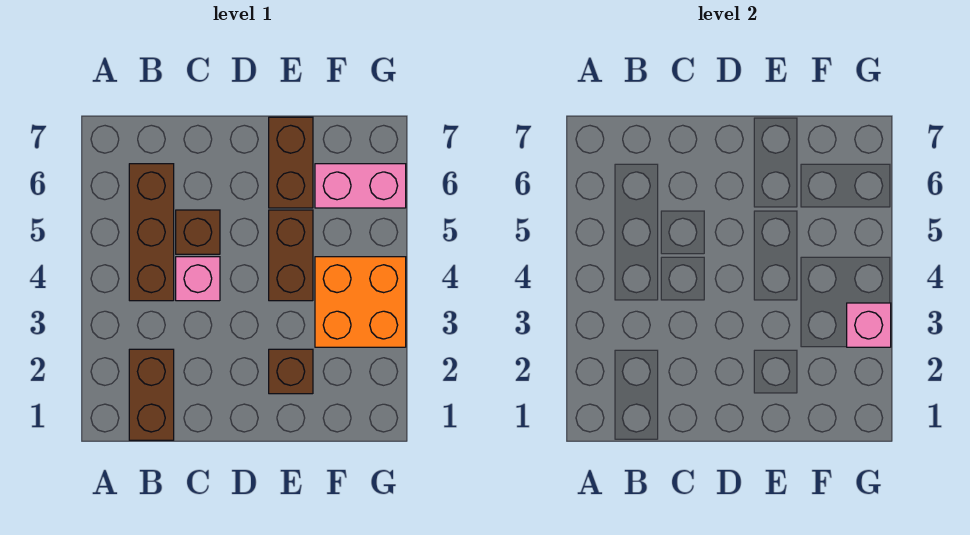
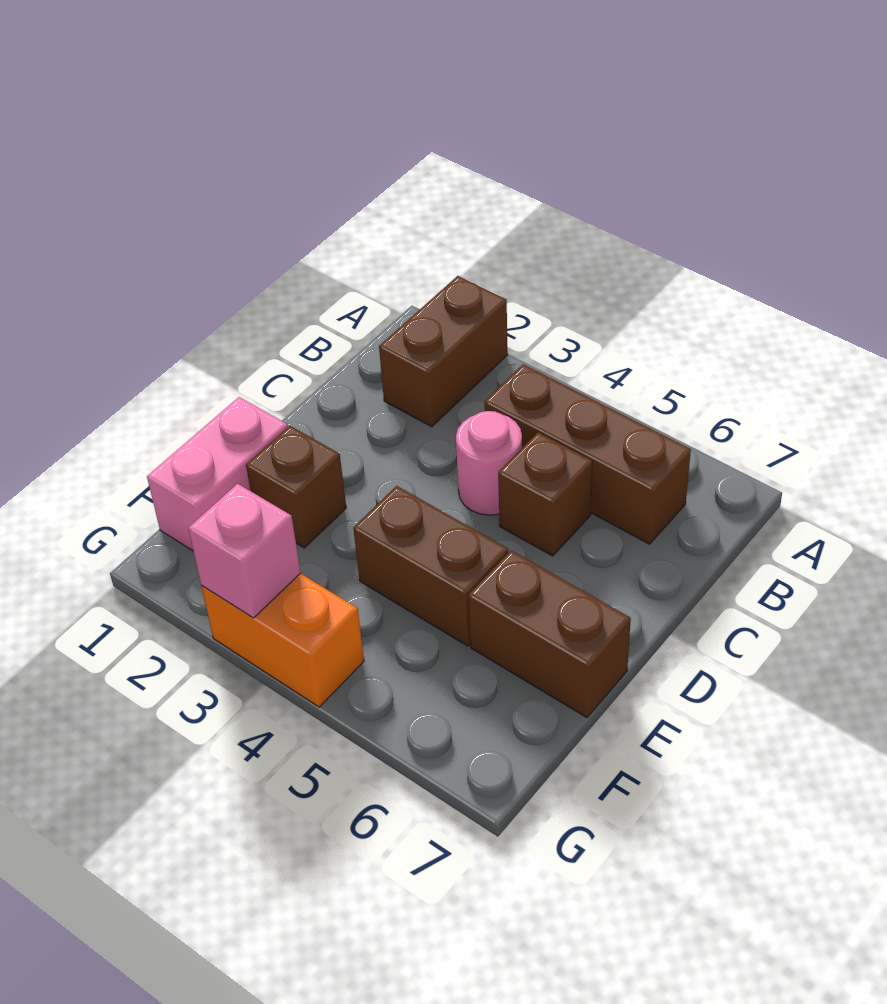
brown brick B1:B2 level 1 -> brown brick A2:B2 level 1
pink brick C4 level 1 -> pink round brick C4 level 1
orange brick F3:G4 level 1 -> orange brick G3:G4 level 1
pink brick F6:G6 level 1 -> pink brick E1:F1 level 1

